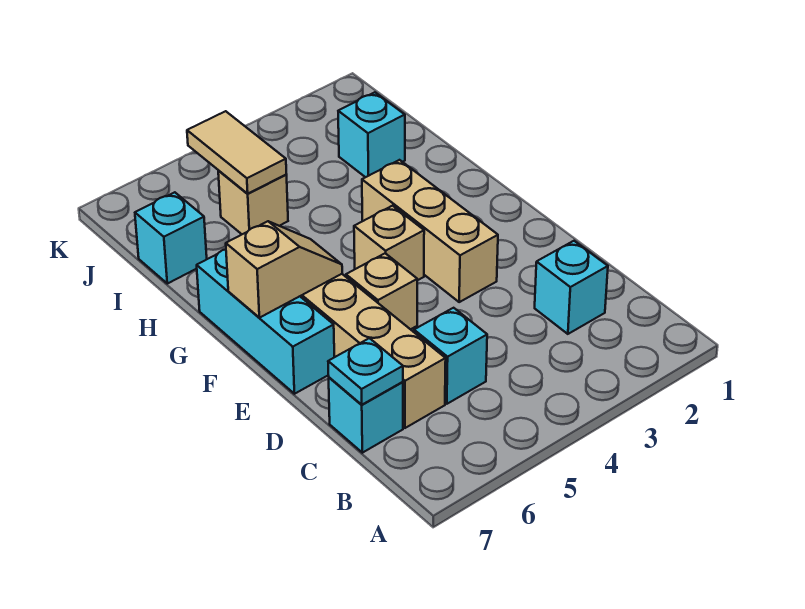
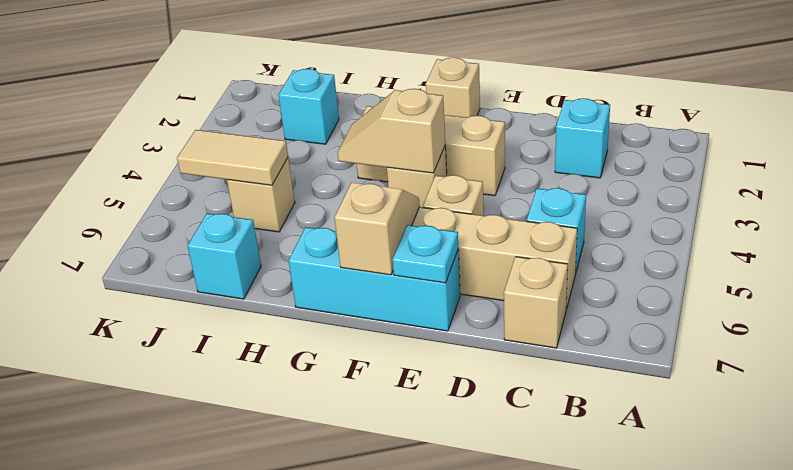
cyan brick C7 level 1 -> tan brick C7 level 1
cyan plate C7 level 2 -> cyan plate E7 level 2
none -> tan brick F1 level 1
none -> tan slope F4:G4 level 2 top F

